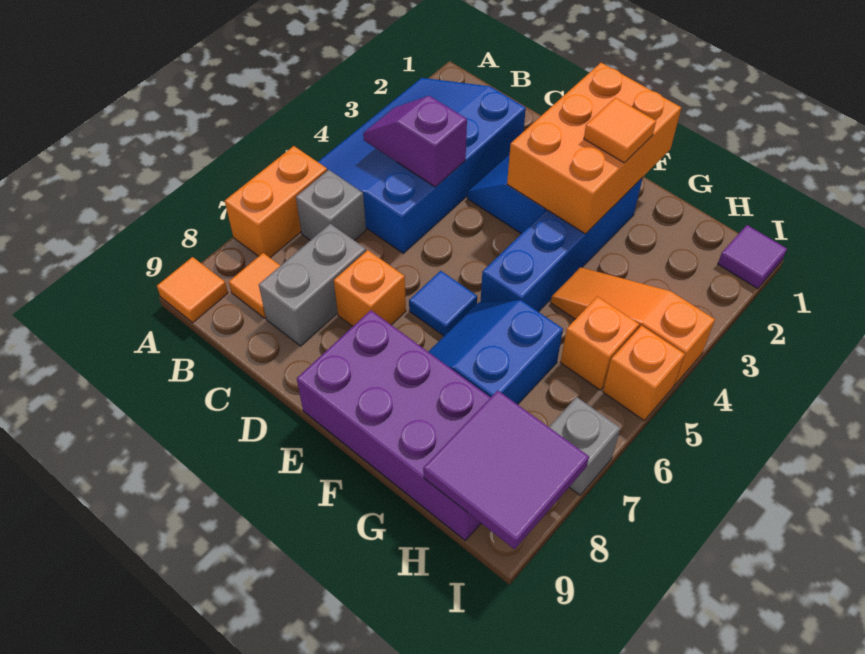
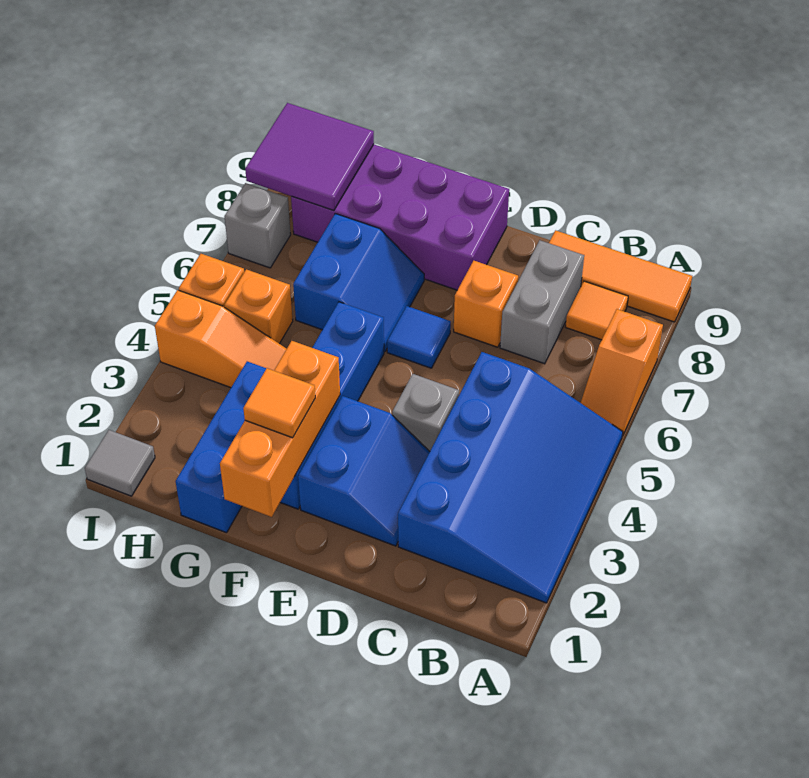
orange brick A6:A7 level 1 -> orange slope A6:A7 level 1 top 7
orange tile A9 level 1 -> orange tile A9:C9 level 1
purple slope B4:C4 level 2 top C -> none
grey brick B6 level 1 -> grey brick D4 level 1
orange brick E1:F3 level 2 -> orange brick F1:F3 level 2
none -> blue brick G1:G3 level 1
purple tile I1 level 1 -> grey tile I1 level 1

